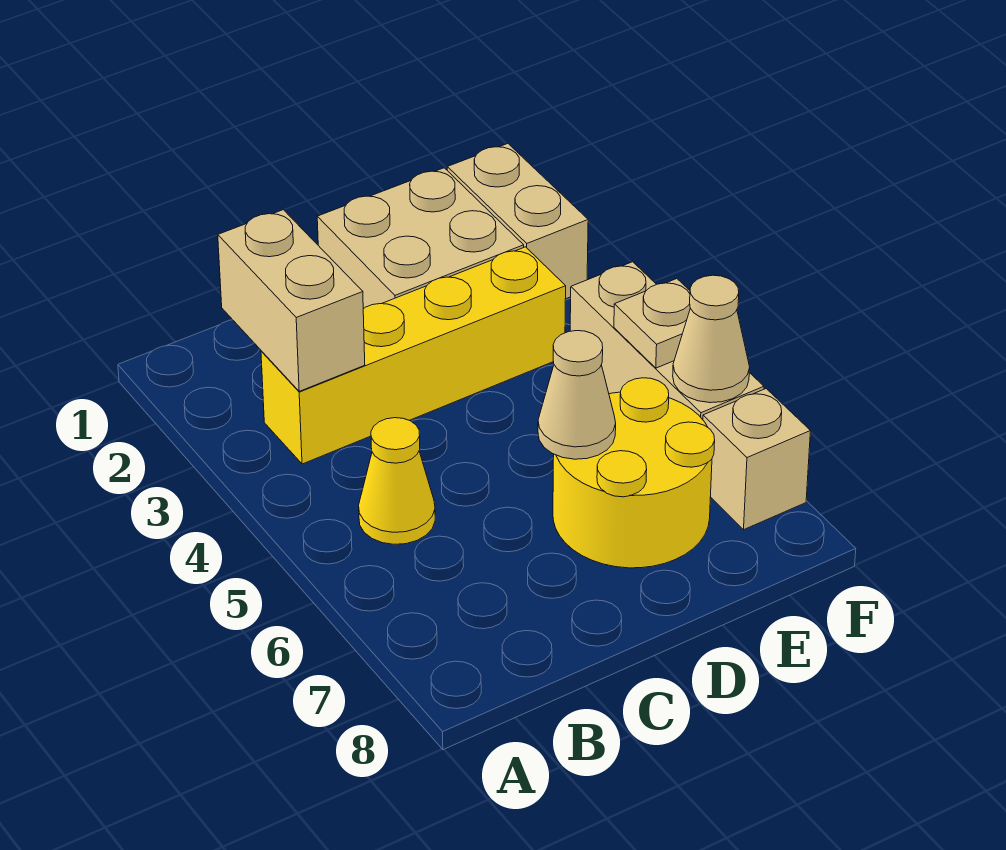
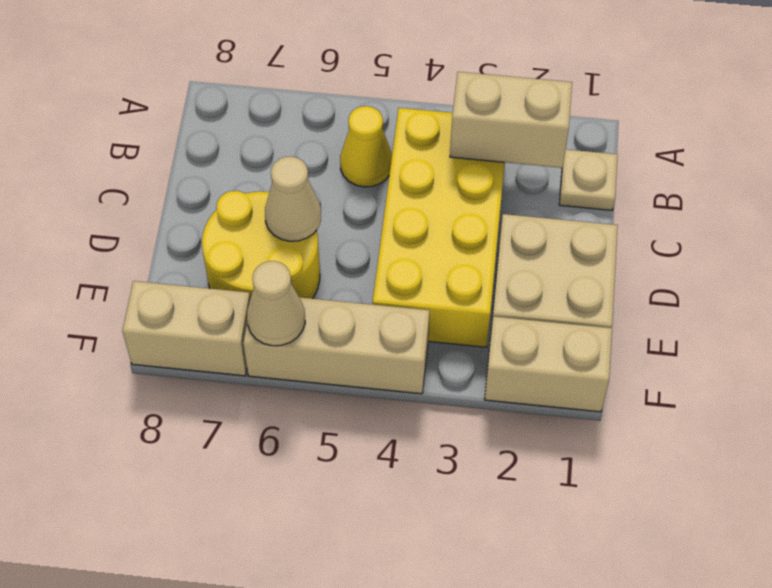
yellow brick B3:E3 level 1 -> yellow brick B3:E4 level 1
tan plate F5 level 2 -> tan plate B1 level 1
tan brick F7 level 1 -> tan brick F7:F8 level 1

